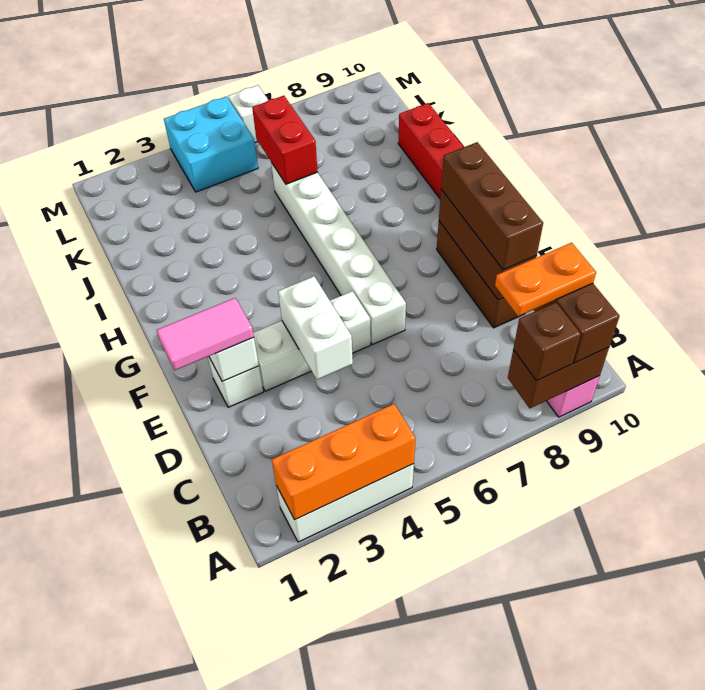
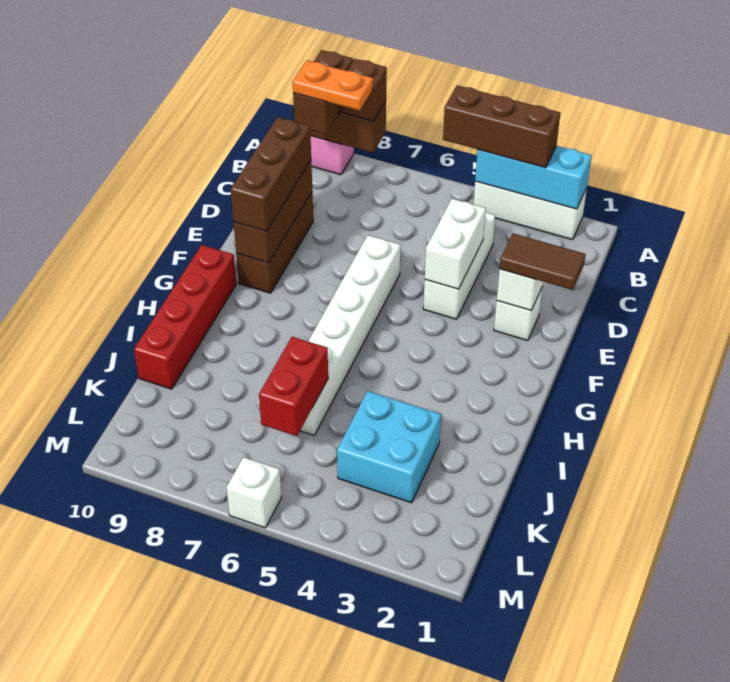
orange brick A2:A4 level 2 -> cyan brick A2:A4 level 2
none -> brown brick A3:A5 level 3
pink tile E1:E2 level 3 -> brown tile E1:E2 level 3
white brick E3:E5 level 1 -> white brick C4:E4 level 1
cyan brick L4:M5 level 1 -> cyan brick J3:K4 level 1

